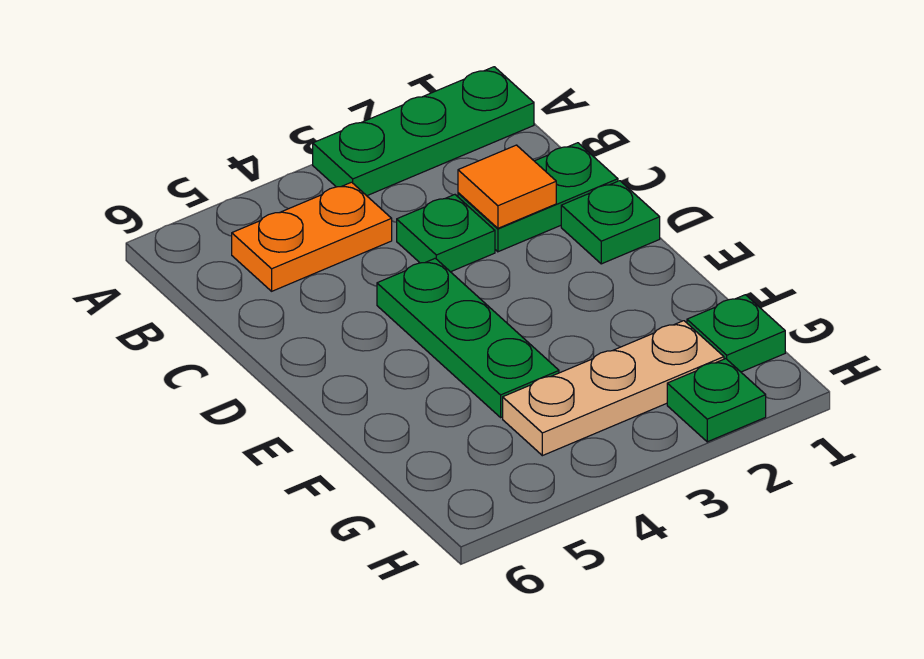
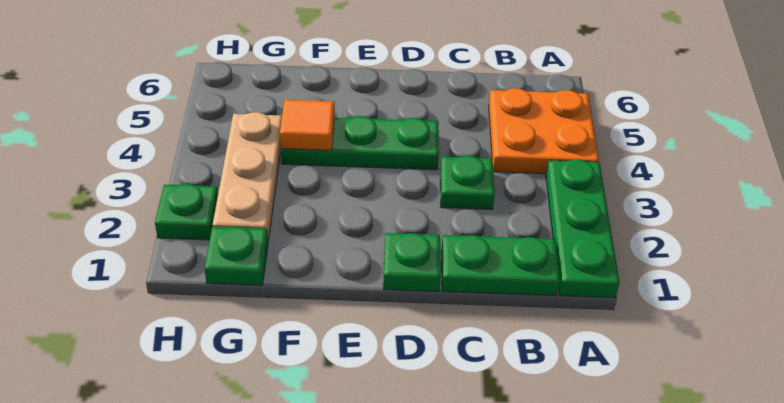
orange plate B4:B5 level 1 -> orange plate A4:B5 level 1
green plate C1:C2 level 1 -> green plate B1:C1 level 1
orange tile C2 level 2 -> orange tile F4 level 2

